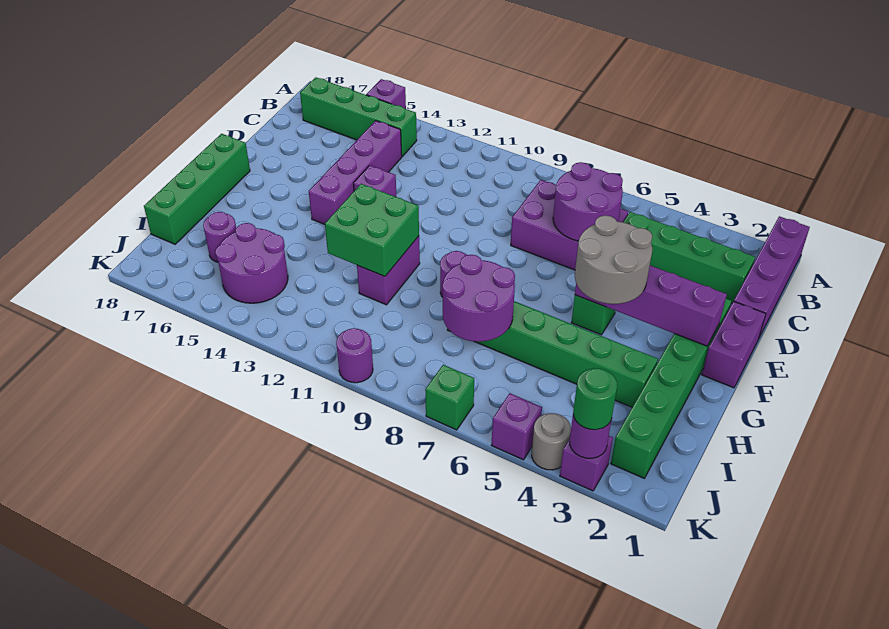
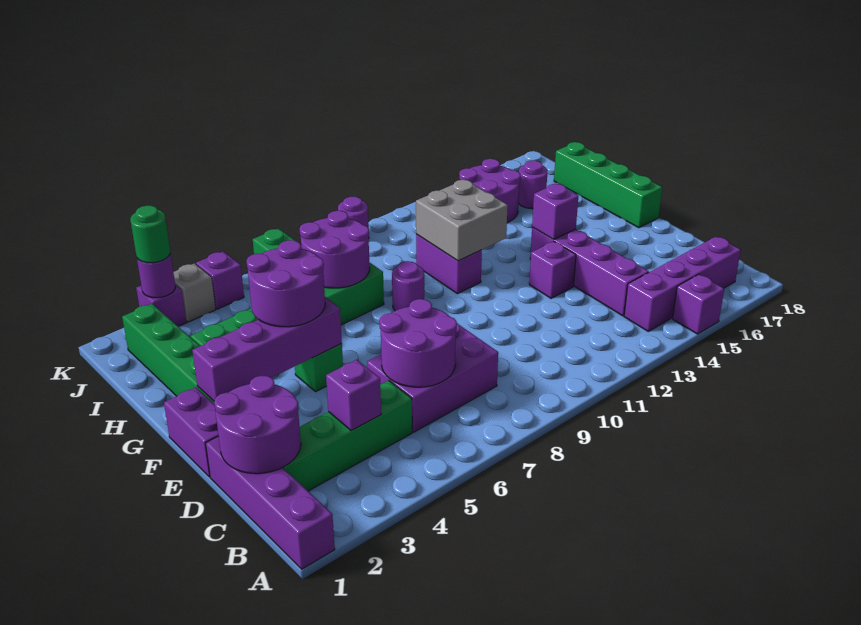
green brick B14:B17 level 1 -> purple brick B14:B17 level 1
none -> purple round brick C1:D2 level 2
none -> purple brick C4 level 2
grey round brick F4:G5 level 3 -> purple round brick F4:G5 level 3
none -> purple brick F14 level 2
green brick G11:H12 level 2 -> grey brick G11:H12 level 2
grey round brick K4 level 1 -> grey brick K4 level 1

